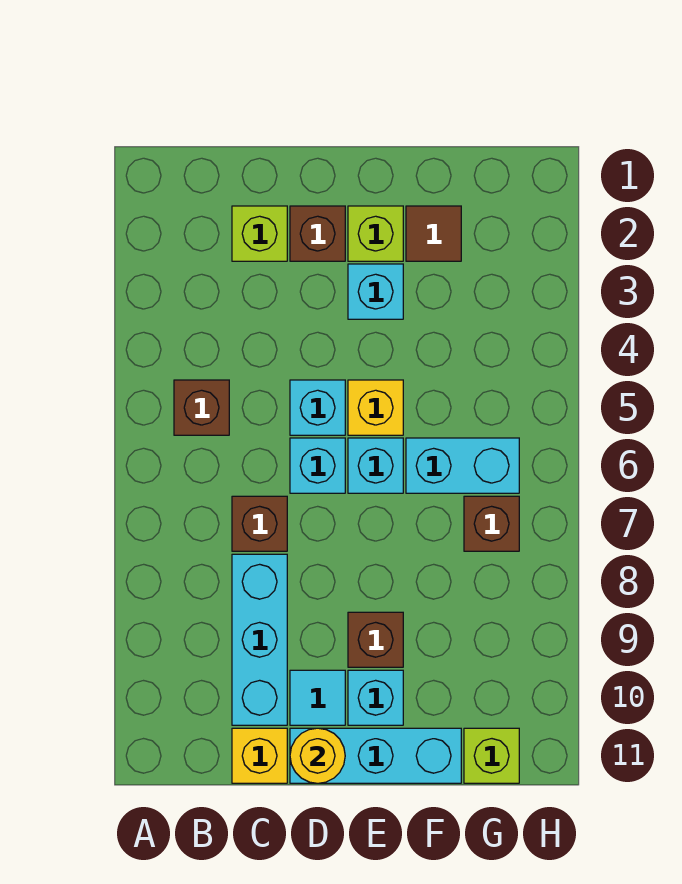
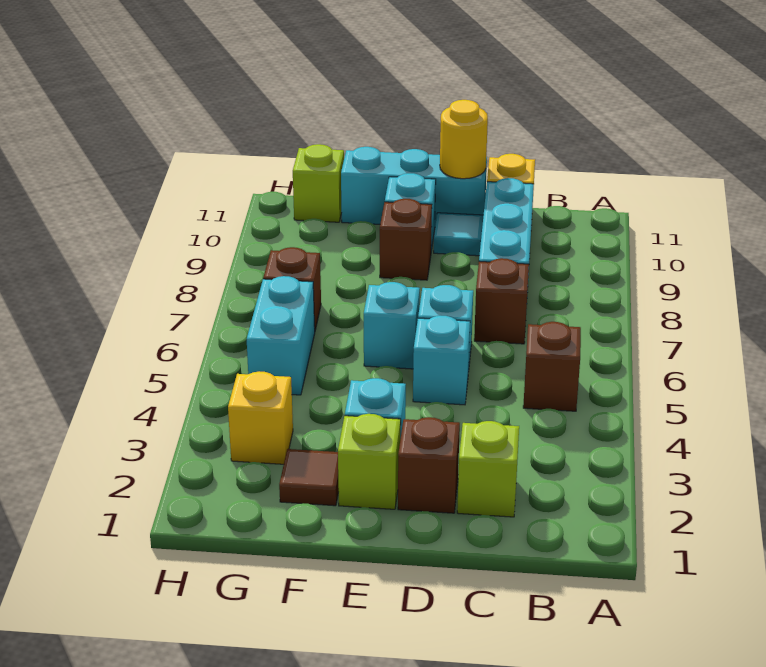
yellow brick E5 level 1 -> yellow brick G3 level 1
cyan brick F6:G6 level 1 -> cyan brick G5:G6 level 1

